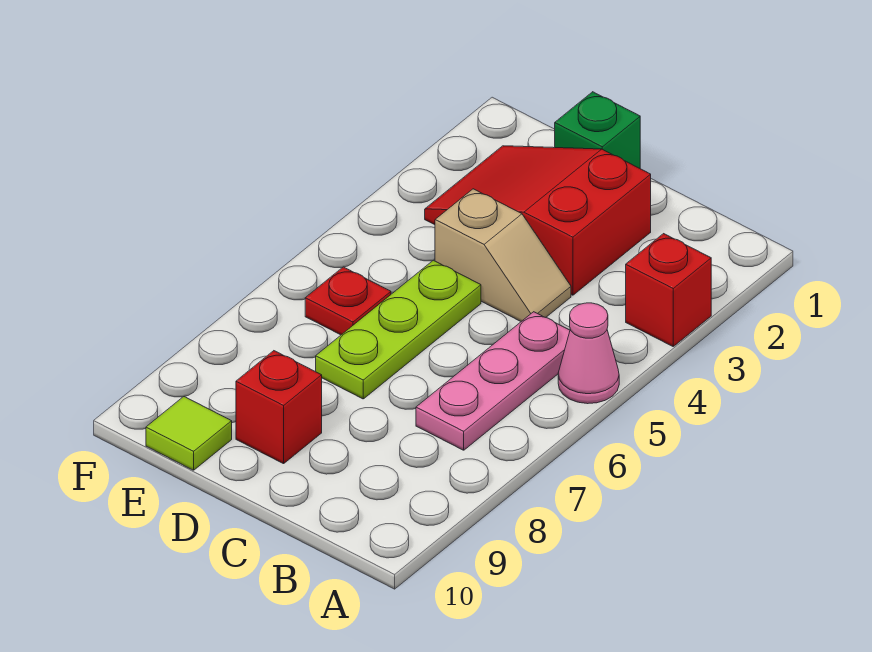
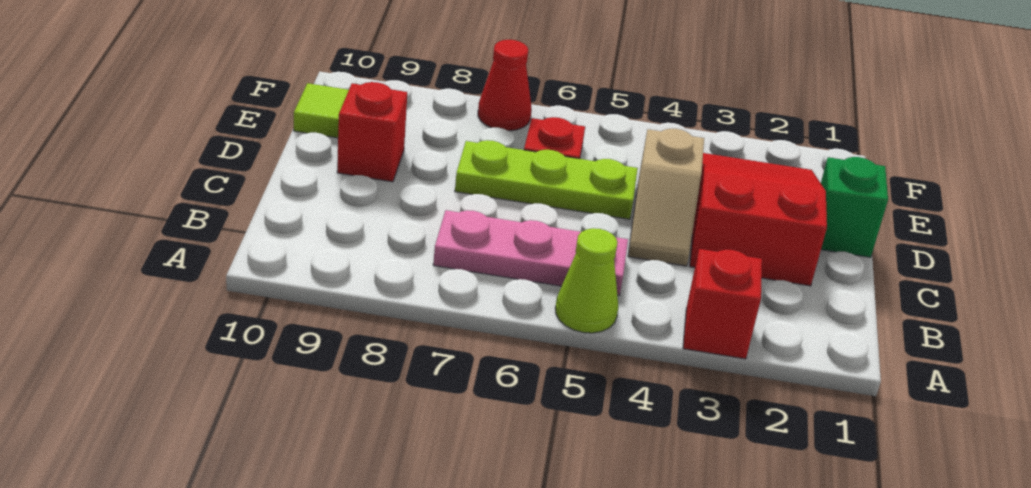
pink cone A5 level 1 -> lime cone A5 level 1
none -> red cone F7 level 1

